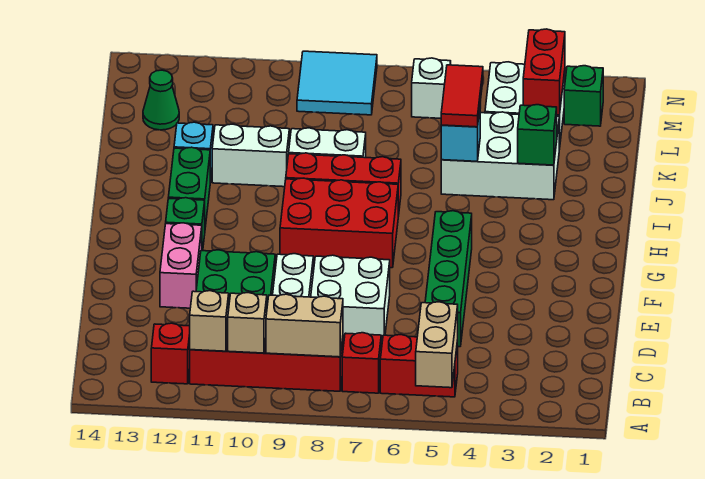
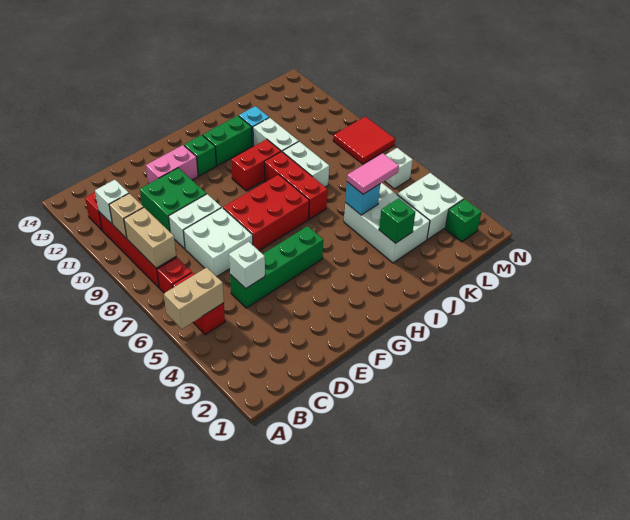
tan brick B11 level 2 -> white brick B11 level 2
none -> white brick D5 level 2
red brick G7:H9 level 1 -> red brick F7:H8 level 1
red tile J5:K5 level 3 -> pink tile J5:K5 level 3
red brick L3:M3 level 2 -> red brick H10:I10 level 1
green cone L13 level 1 -> none
cyan tile M8:N9 level 1 -> red tile M8:N9 level 1

